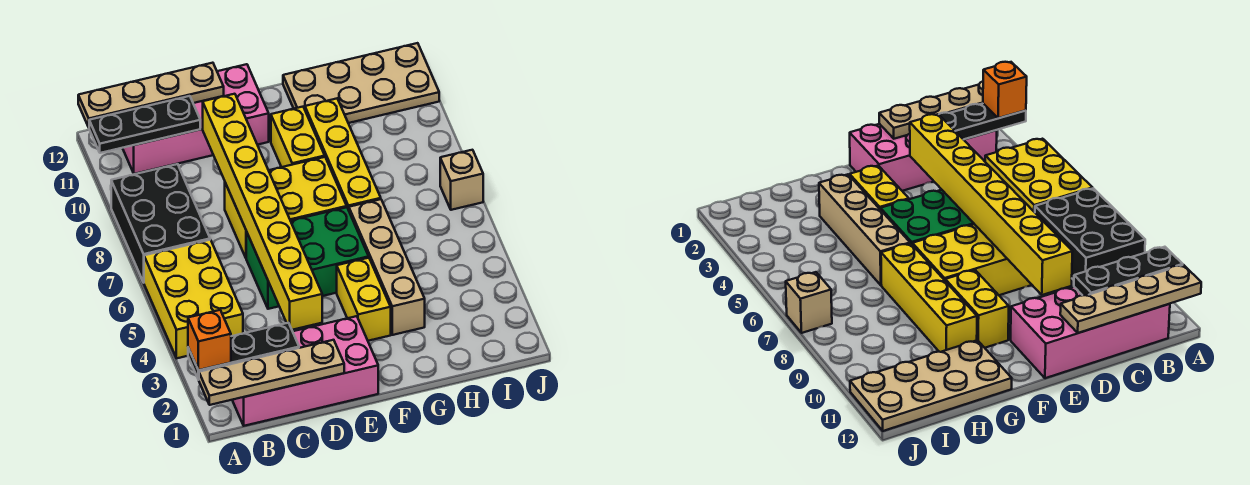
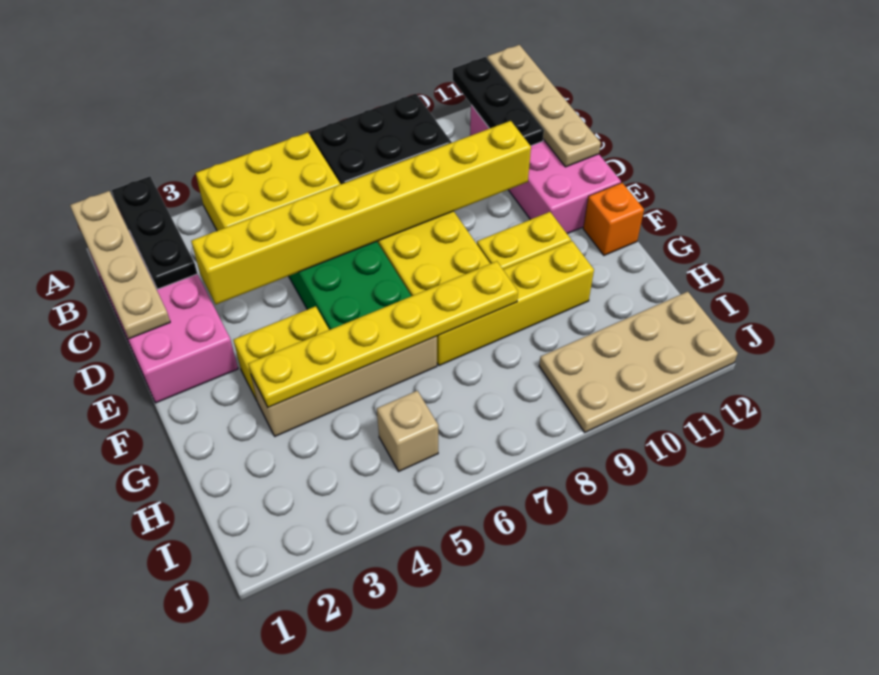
orange brick A2 level 3 -> orange brick F12 level 1
none -> yellow plate G3:G8 level 2
tan plate G11:J12 level 1 -> tan plate I9:J12 level 1
tan brick J7 level 1 -> tan brick I5 level 1

